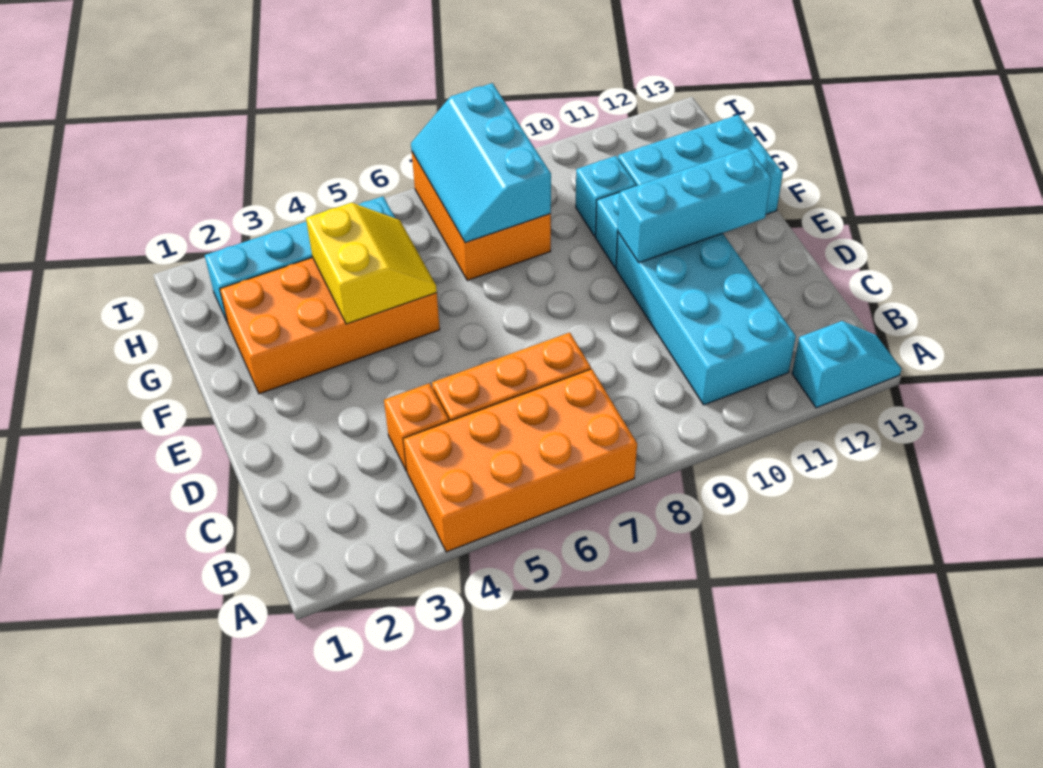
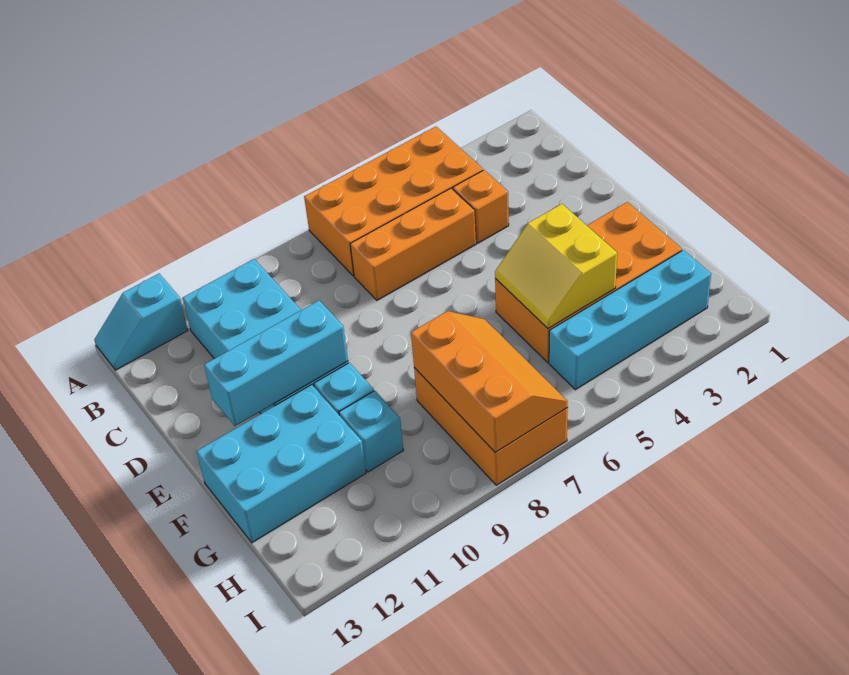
cyan slope G7:I8 level 2 top 8 -> orange slope G7:I8 level 2 top 8

